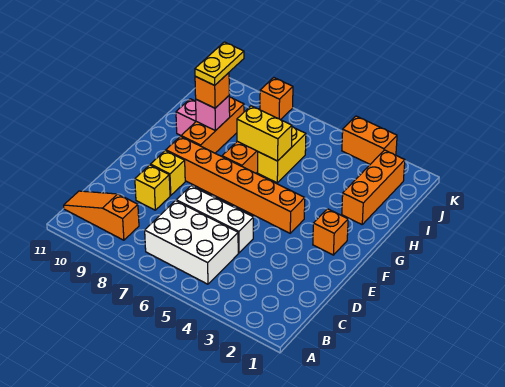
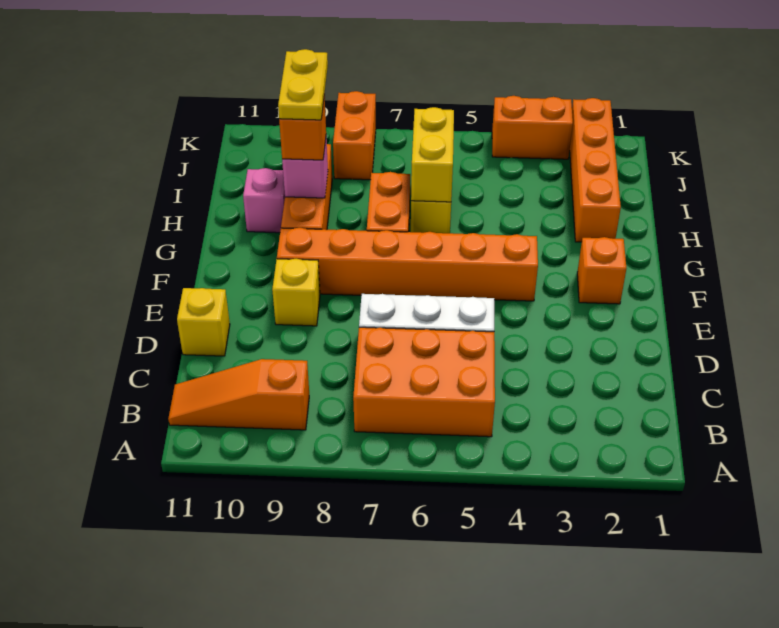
white brick B5:C7 level 1 -> orange brick B5:C7 level 1
yellow brick D9 level 1 -> yellow brick D11 level 1
orange brick H2:J2 level 1 -> orange brick H2:K2 level 1
yellow brick H6:H7 level 2 -> yellow brick H6:I6 level 2
orange brick K8 level 1 -> orange brick J8:K8 level 1

